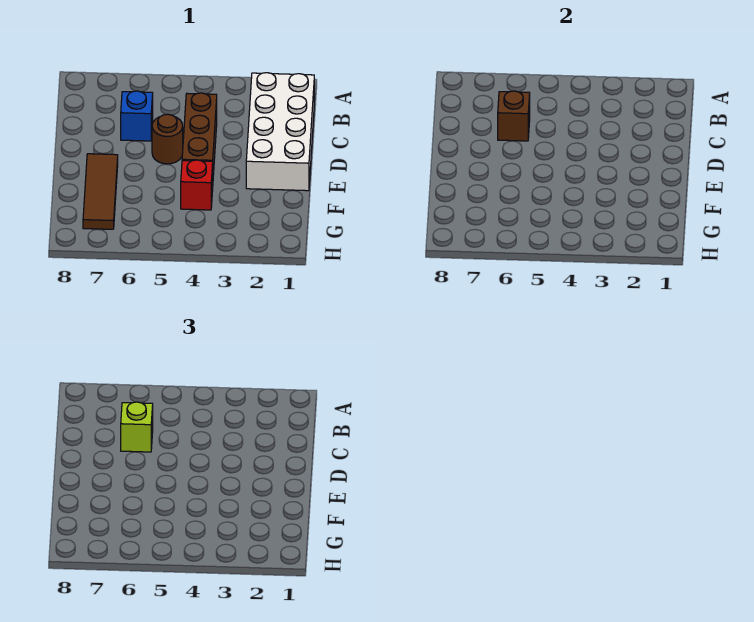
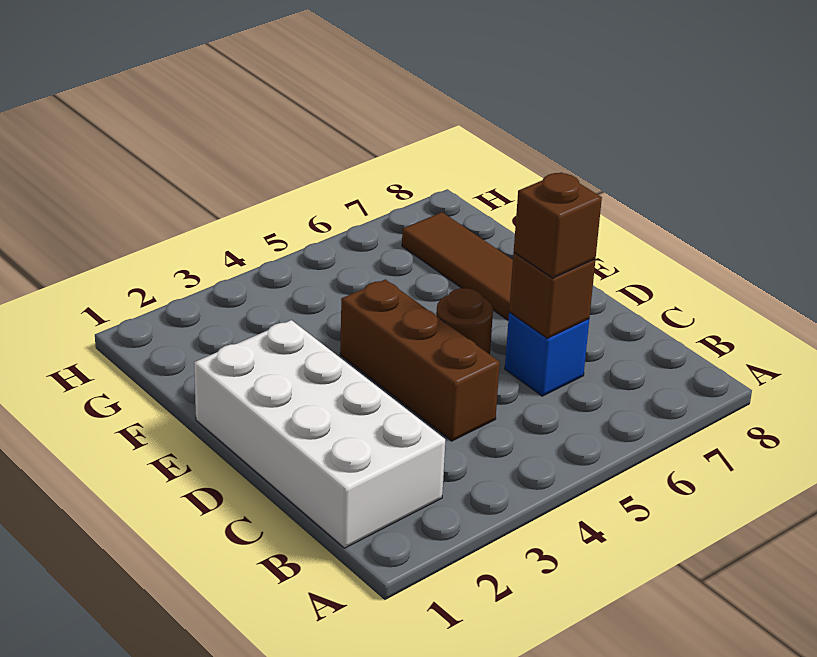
lime brick C6 level 3 -> brown brick C6 level 3
red brick F4 level 1 -> none

